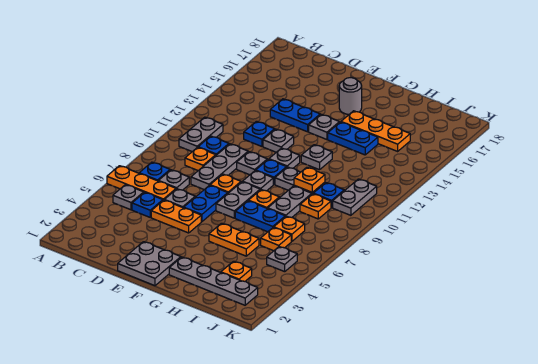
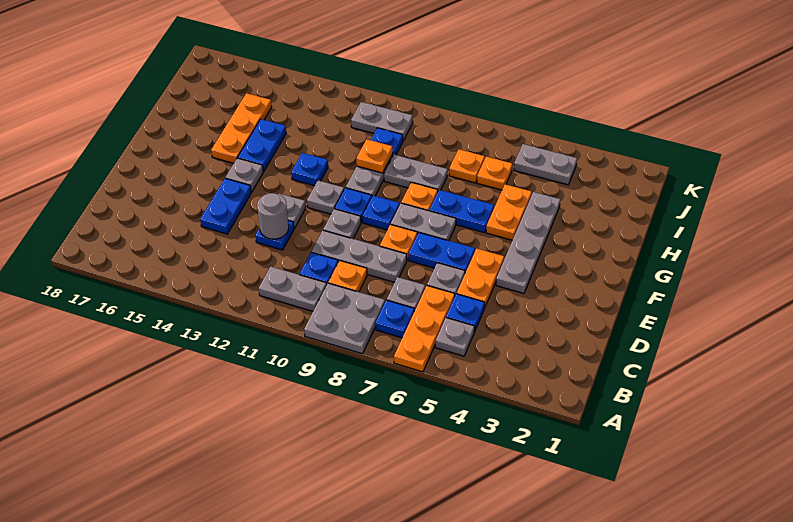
grey plate E1:F2 level 1 -> grey plate A8:B9 level 1
grey plate F9 level 1 -> blue plate F9 level 1
grey round brick F16 level 1 -> grey round brick D12 level 2
grey plate G2:J2 level 1 -> grey plate E4:H4 level 1
blue plate G7:H7 level 1 -> blue plate G6:G7 level 1
grey plate G12 level 1 -> blue plate G12 level 1
orange plate I3 level 1 -> none
orange plate I9 level 1 -> none
grey plate J5 level 1 -> grey plate J4:J5 level 1

